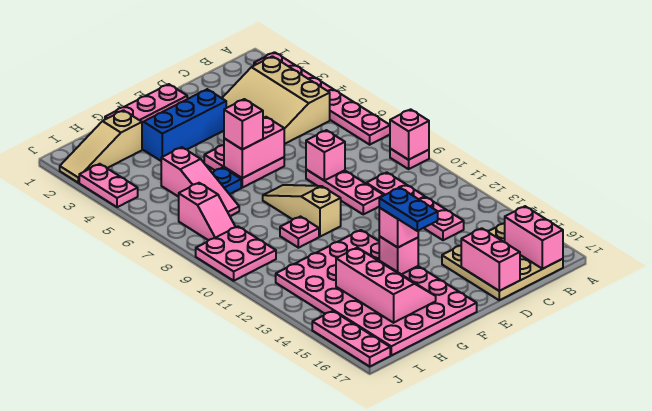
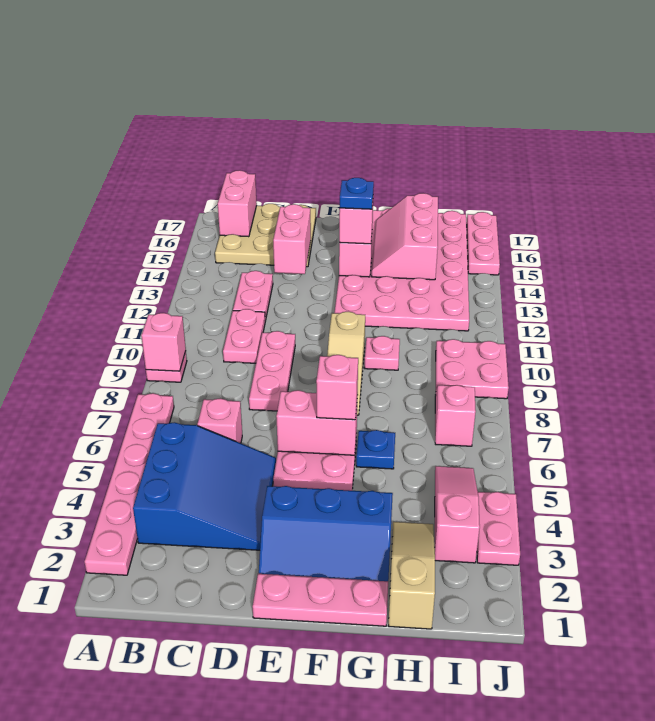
tan slope B3:D5 level 1 top B -> blue slope B3:D5 level 1 top B
pink brick D8 level 2 -> pink brick C6 level 1
pink brick D16:D17 level 2 -> pink brick D14:D15 level 2
blue plate F14:F15 level 4 -> blue plate F14 level 4
tan slope H2:J2 level 1 top H -> tan slope H1:H3 level 1 top 1
pink slope H5:H7 level 1 top 5 -> pink slope I3:I5 level 1 top 3

